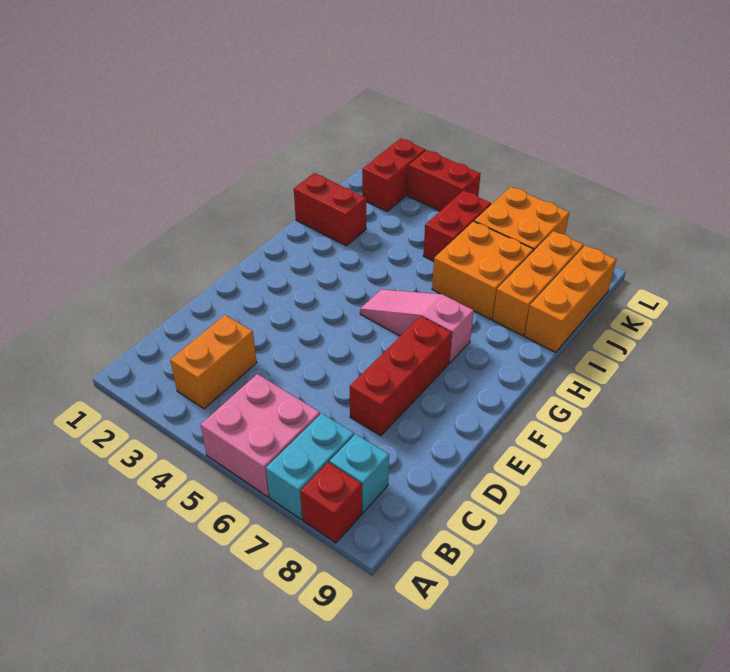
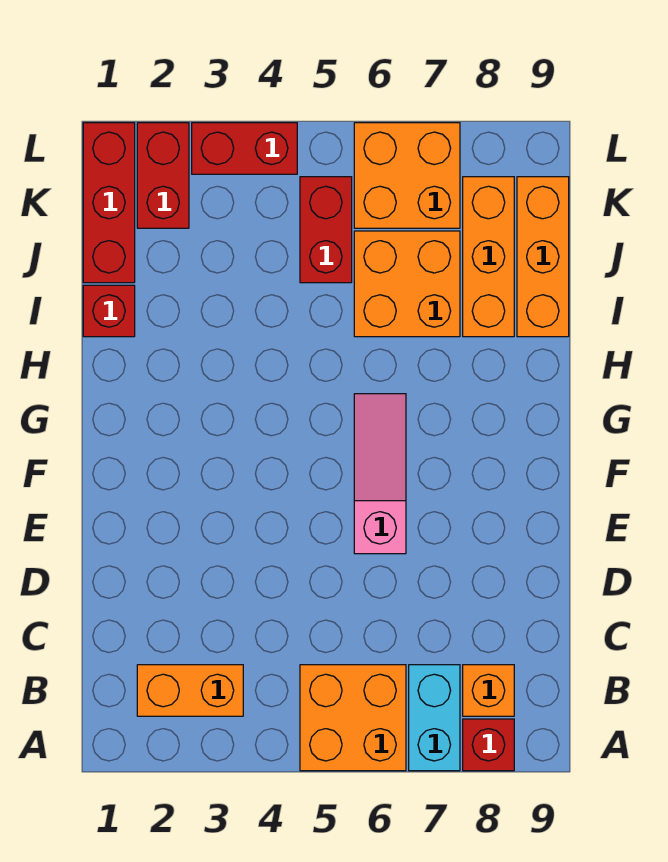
pink brick A5:B6 level 1 -> orange brick A5:B6 level 1
orange brick B3:C3 level 1 -> orange brick B2:B3 level 1
cyan brick B8 level 1 -> orange brick B8 level 1
red brick D7:F7 level 1 -> red brick J1:L1 level 1
pink slope G5:G7 level 1 top 7 -> pink slope E6:G6 level 1 top E
red brick I1:I2 level 1 -> red brick I1 level 1

